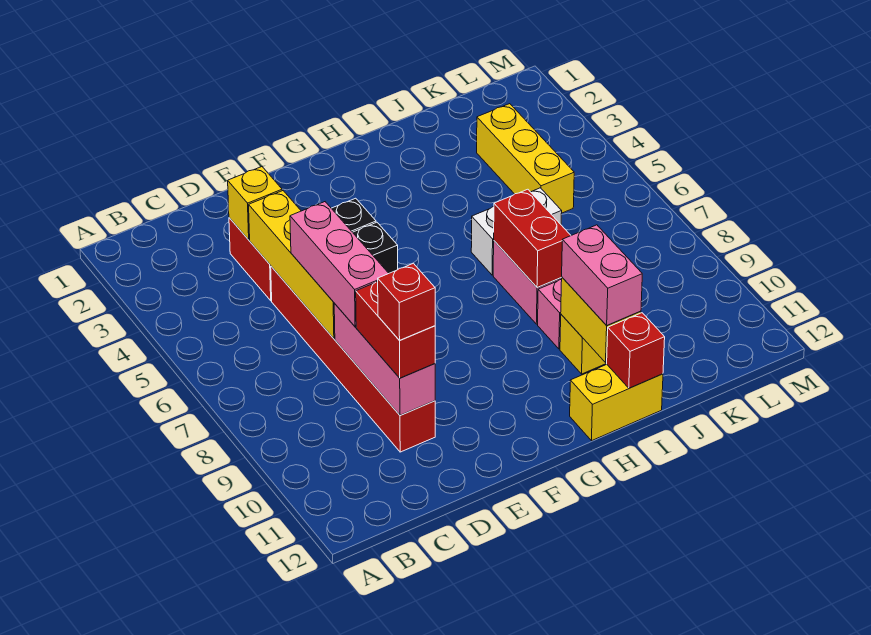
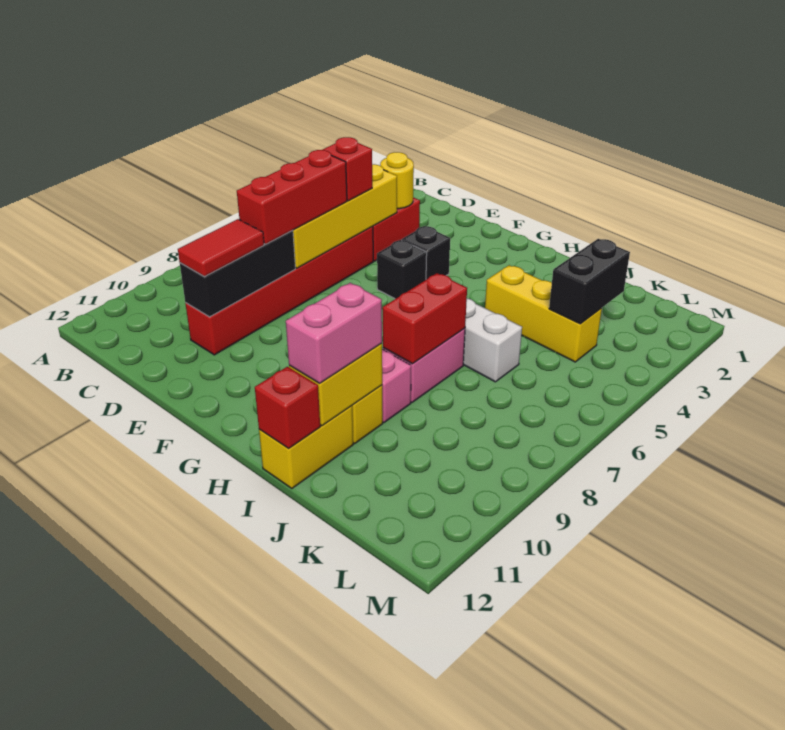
yellow brick D3 level 2 -> yellow round brick D3 level 2
pink brick D6:D8 level 3 -> red brick D6:D8 level 3
pink brick D8:D10 level 2 -> black brick D8:D10 level 2
red brick D9:D10 level 3 -> red tile D9:D10 level 3
red brick D10 level 4 -> red brick D5 level 3
yellow brick H12:I12 level 1 -> yellow brick I11:I12 level 1
yellow brick K3:K5 level 1 -> yellow brick I4:K4 level 1
none -> black brick K3:K4 level 2

